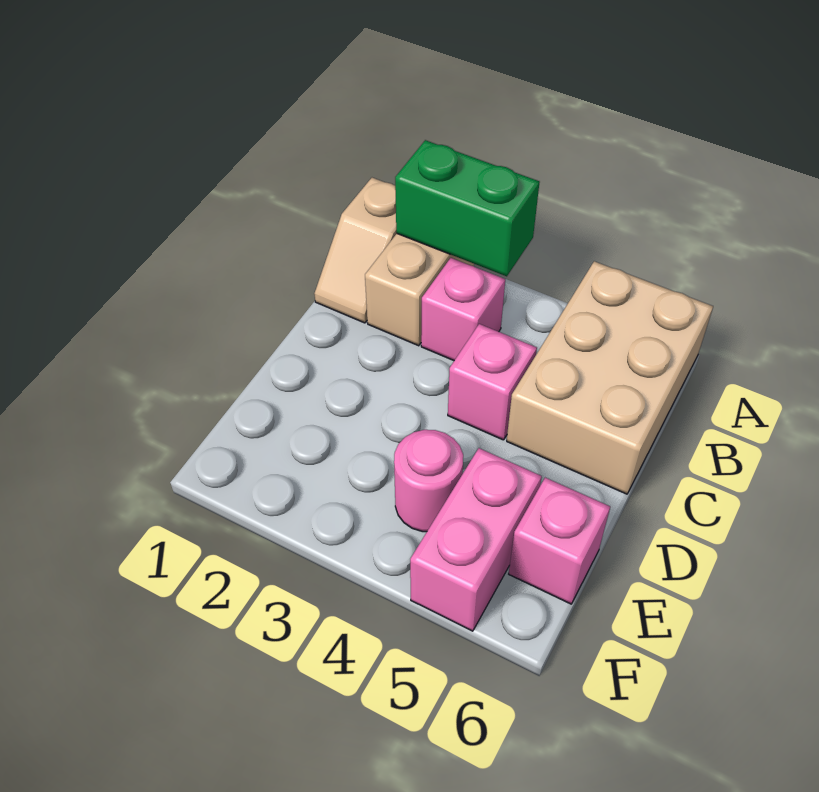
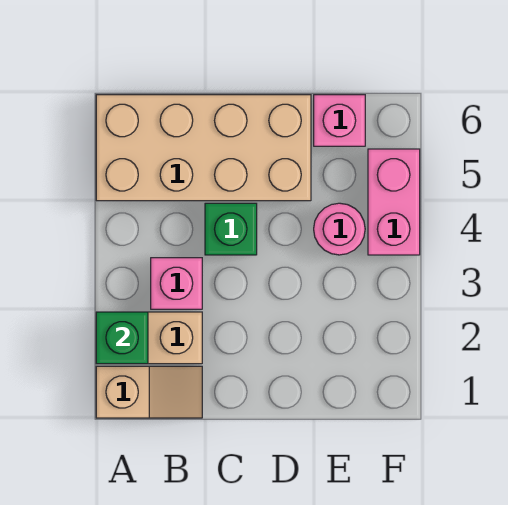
green brick A2:A3 level 2 -> green brick A2 level 2
tan brick A5:C6 level 1 -> tan brick A5:D6 level 1
pink brick C4 level 1 -> green brick C4 level 1
pink brick E5:F5 level 1 -> pink brick F4:F5 level 1

